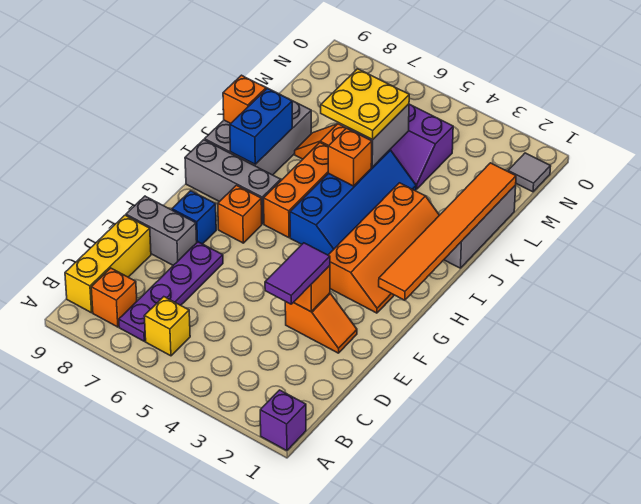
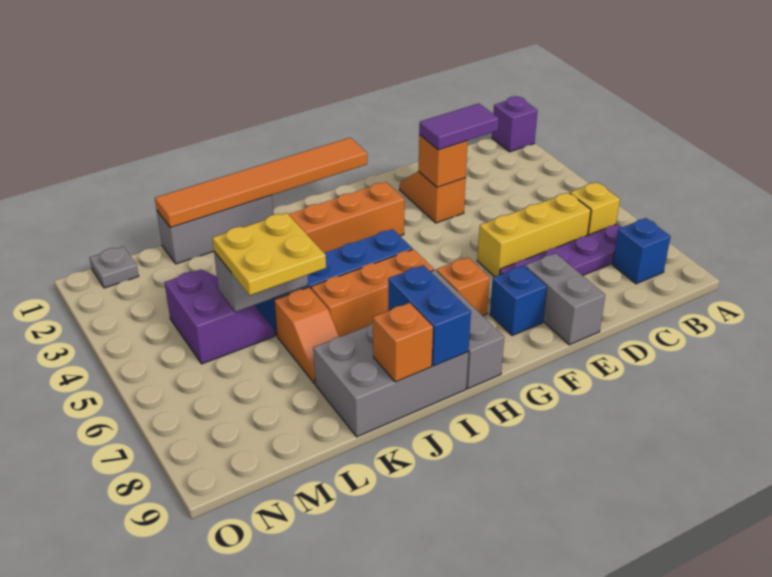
orange brick B8 level 1 -> blue brick B8 level 1
yellow brick B9:D9 level 1 -> yellow brick C6:E6 level 1
blue brick I8:J8 level 2 -> blue brick I8:I9 level 2
orange brick J5 level 2 -> none
grey tile N1 level 1 -> grey plate N1 level 1

